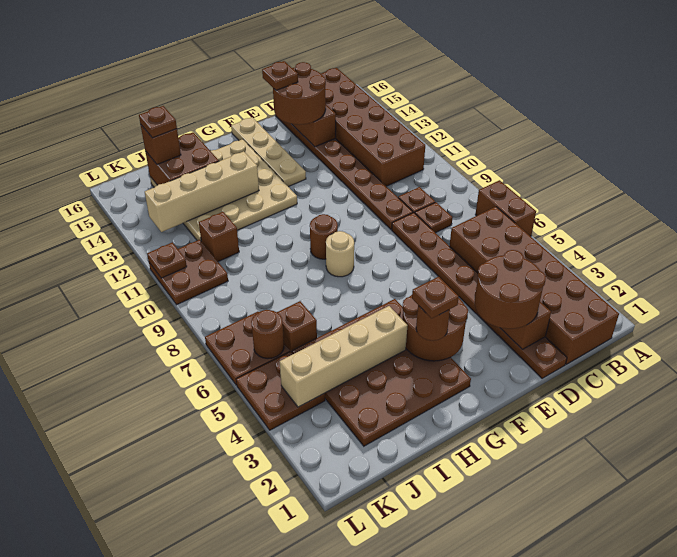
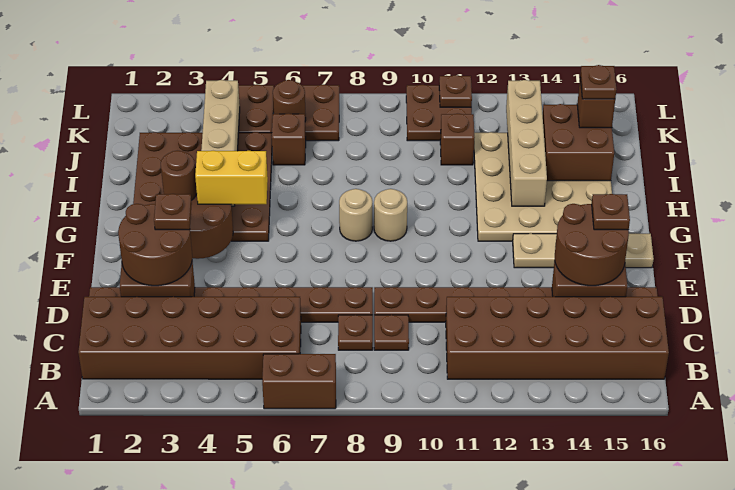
brown plate G3 level 4 -> brown plate E3 level 4
none -> yellow brick G4:G5 level 3
brown round brick G9 level 1 -> tan round brick G9 level 1

